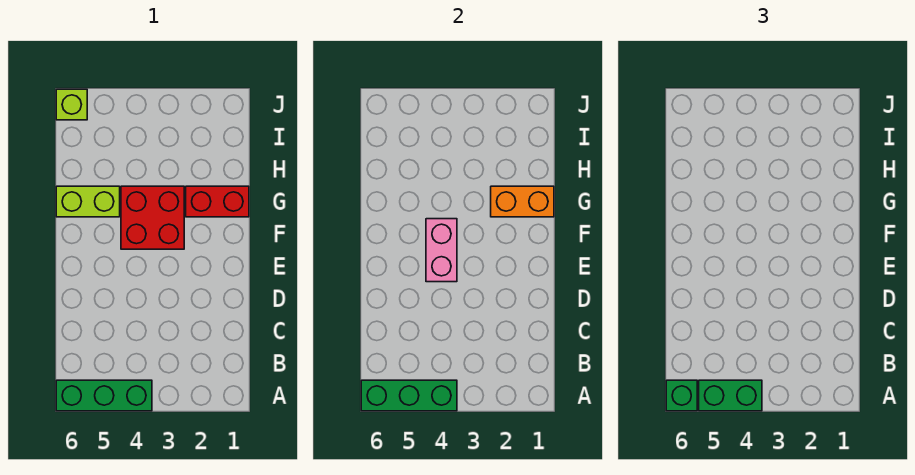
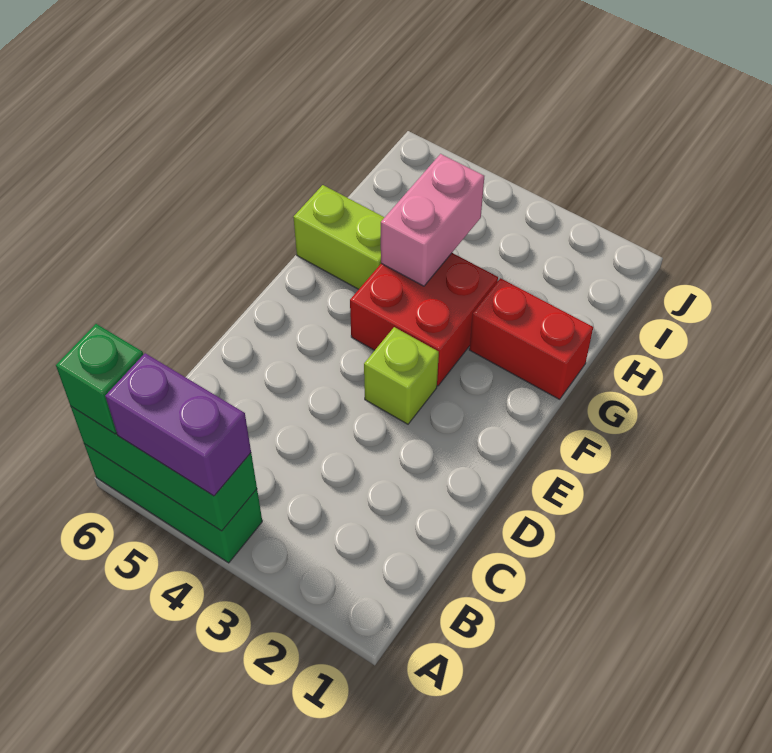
green brick A4:A5 level 3 -> purple brick A4:A5 level 3
pink brick E4:F4 level 2 -> pink brick G4:H4 level 2
orange brick G1:G2 level 2 -> none
lime brick J6 level 1 -> lime brick E3 level 1

